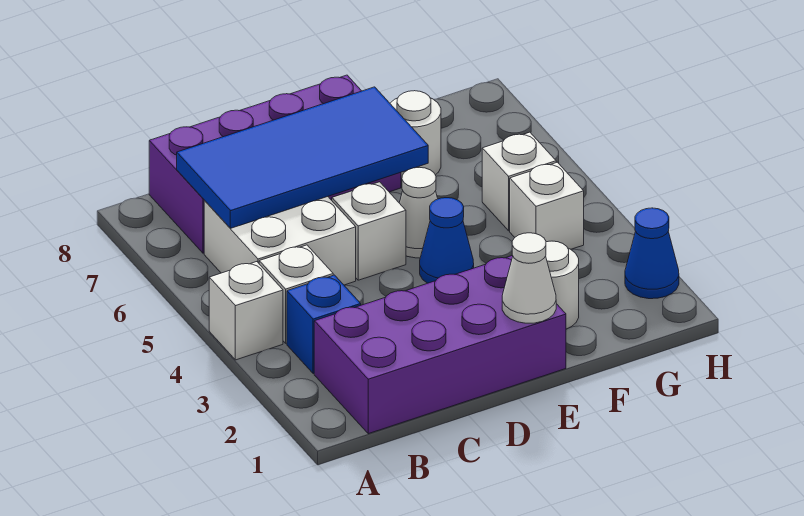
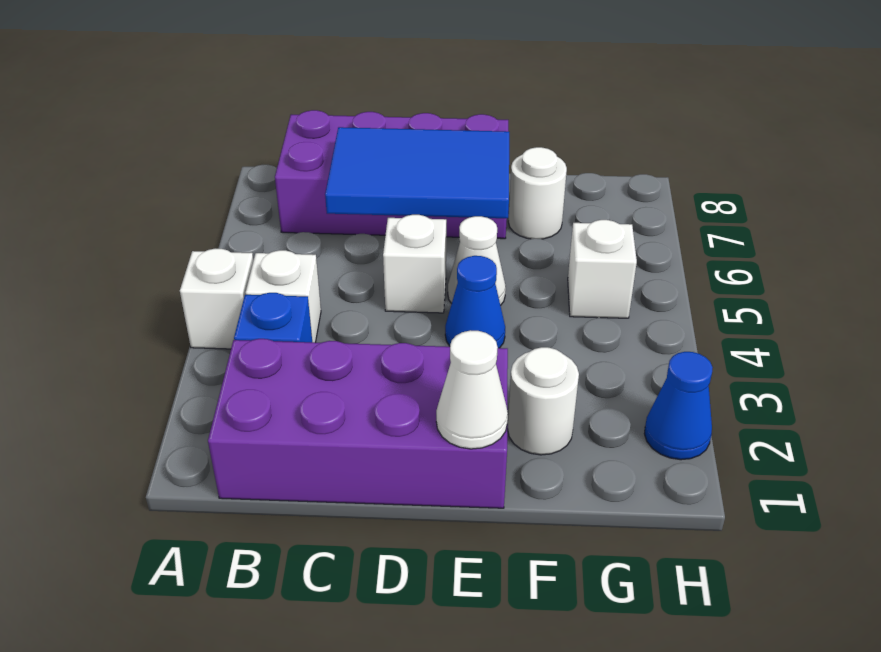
white brick B5:C6 level 1 -> none
blue tile B6:E7 level 2 -> blue tile C6:E7 level 2
white brick G4 level 1 -> none

